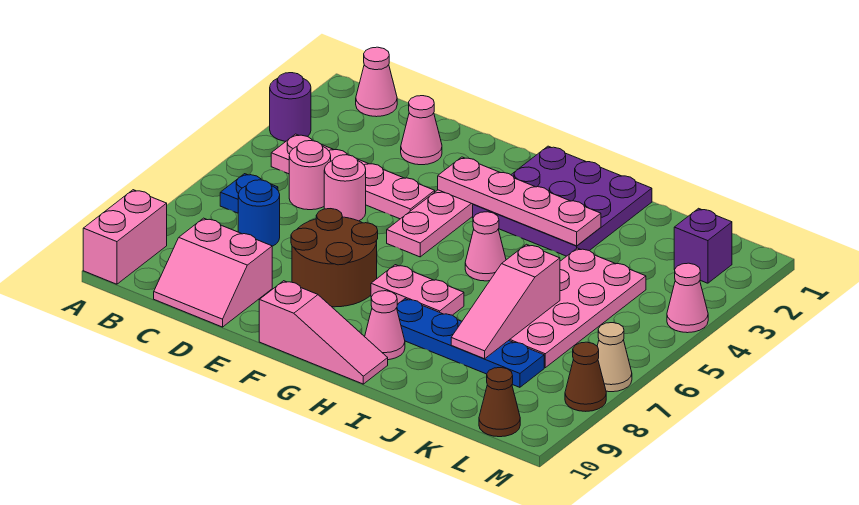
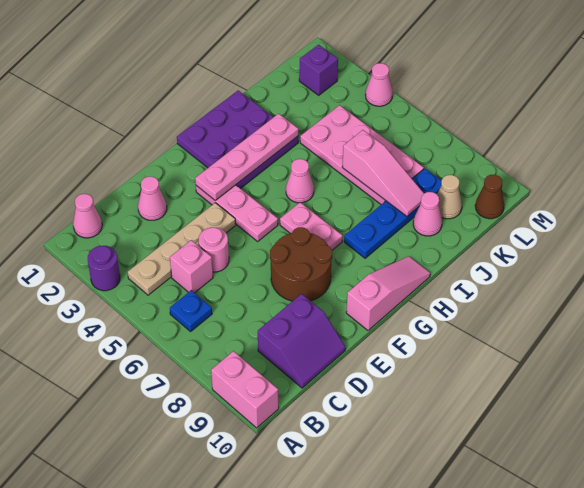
pink plate B4:E4 level 1 -> tan plate B4:E4 level 1
pink round brick C5 level 1 -> pink brick C5 level 1
blue round brick C7 level 1 -> none
pink slope C9:D10 level 1 top 9 -> purple slope C9:D10 level 1 top 9
pink plate G7:H7 level 1 -> pink plate G6:G7 level 1
pink cone H9 level 1 -> pink cone J9 level 1
tan cone M7 level 1 -> tan cone K9 level 1
brown cone M8 level 1 -> none

